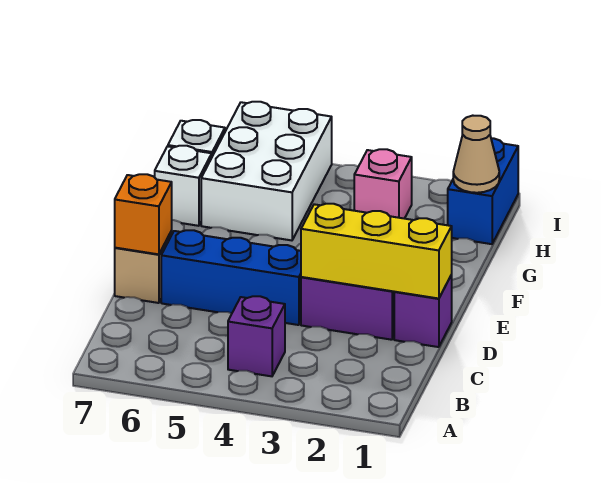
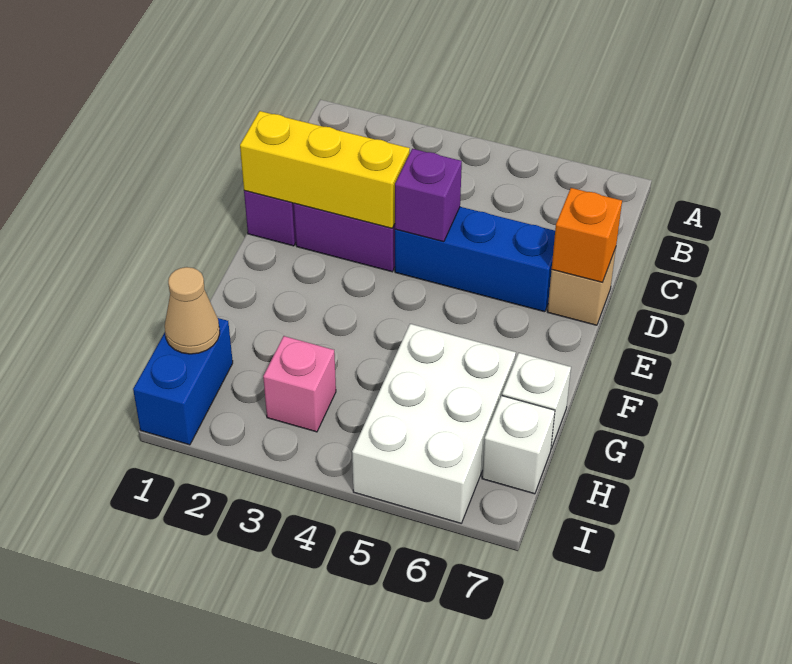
purple brick B4 level 1 -> purple brick D4 level 2

